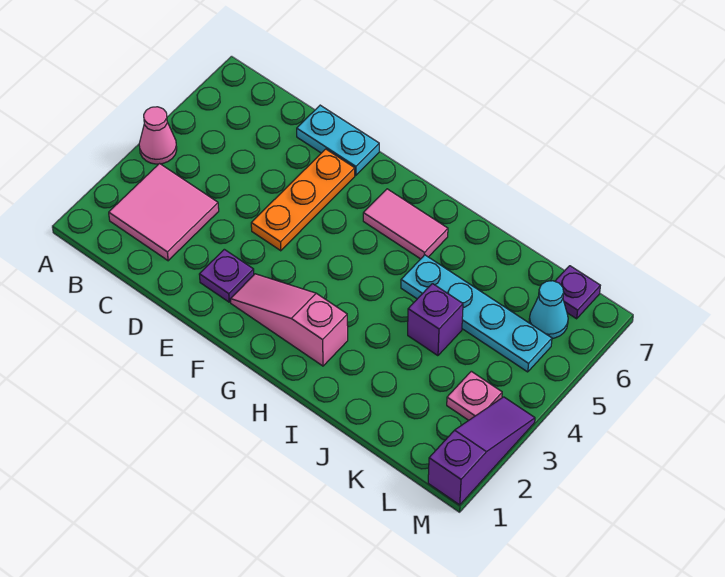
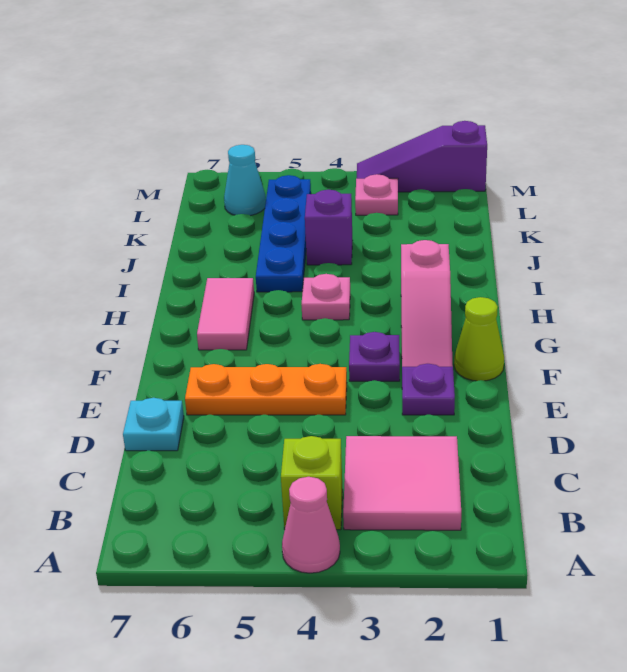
none -> lime brick B4 level 1
cyan plate D7:E7 level 1 -> cyan plate D7 level 1
none -> lime cone F1 level 1
none -> pink plate H4 level 1
cyan plate I5:L5 level 1 -> blue plate I5:L5 level 1
purple plate L7 level 1 -> purple plate F3 level 1

